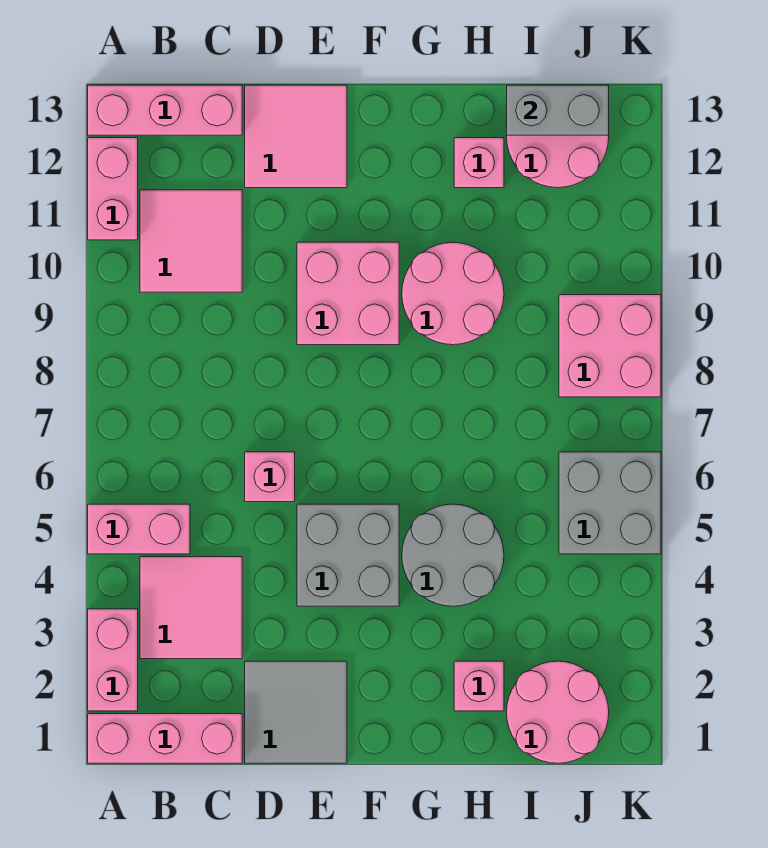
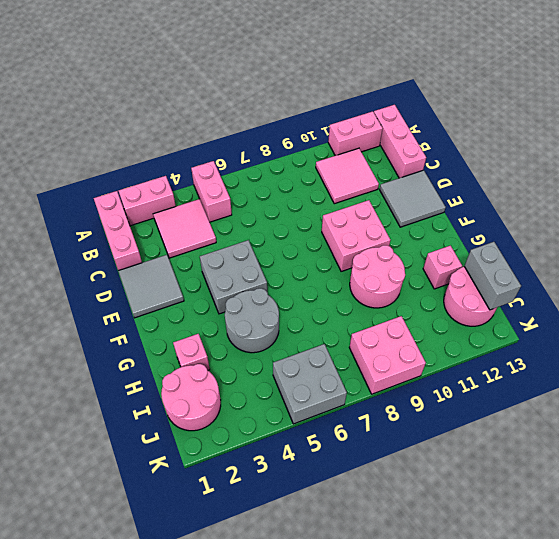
pink brick D6 level 1 -> none
pink tile D12:E13 level 1 -> grey tile D12:E13 level 1

